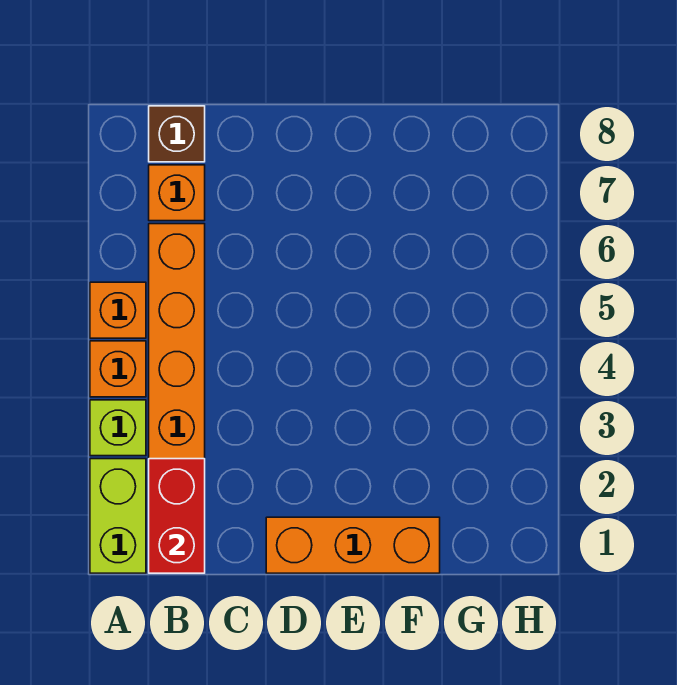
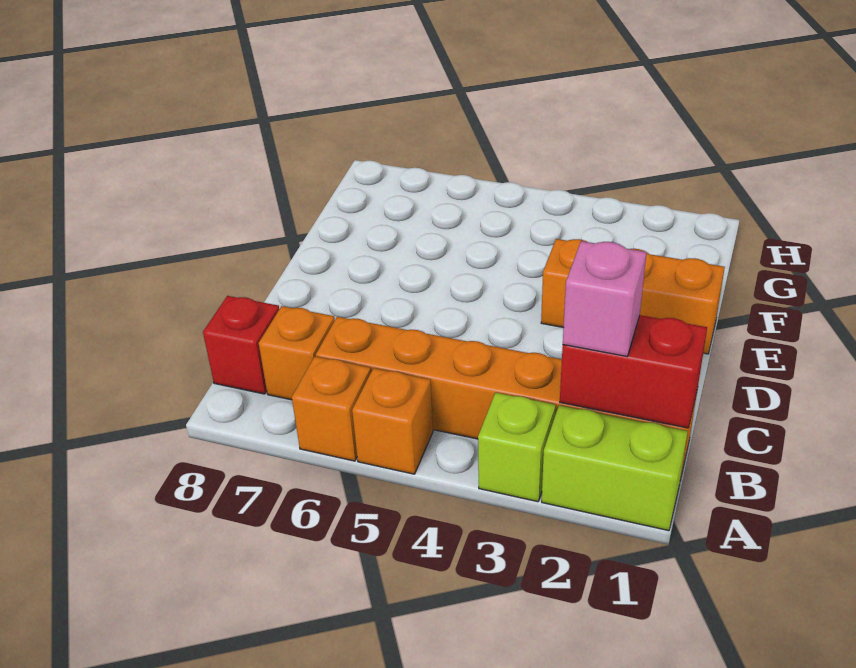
orange brick A4 level 1 -> orange brick A6 level 1
none -> pink brick B2 level 3
brown brick B8 level 1 -> red brick B8 level 1
orange brick D1:F1 level 1 -> orange brick E1:E3 level 1

